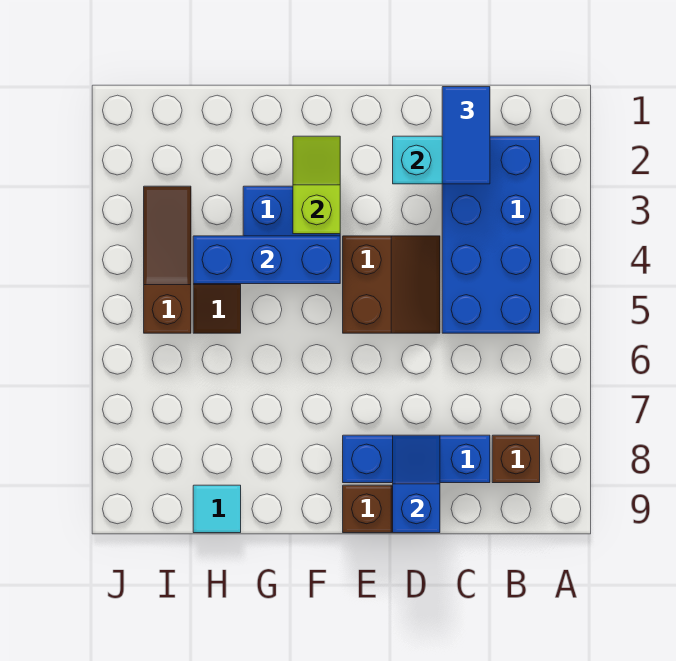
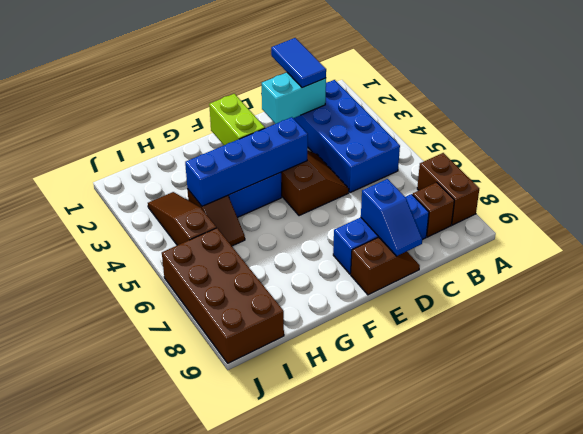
none -> brown brick A7:A8 level 1
blue slope D8:D9 level 2 top 9 -> blue slope D8:D9 level 2 top 8
lime slope F2:F3 level 2 top 3 -> lime brick F2:F3 level 2
blue brick F4:H4 level 2 -> blue brick E4:H4 level 2
cyan tile H9 level 1 -> none
none -> brown brick I6:J9 level 1

